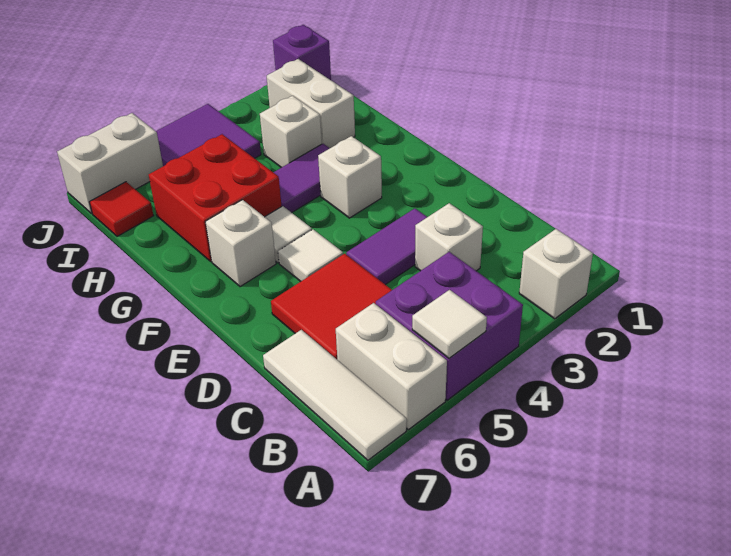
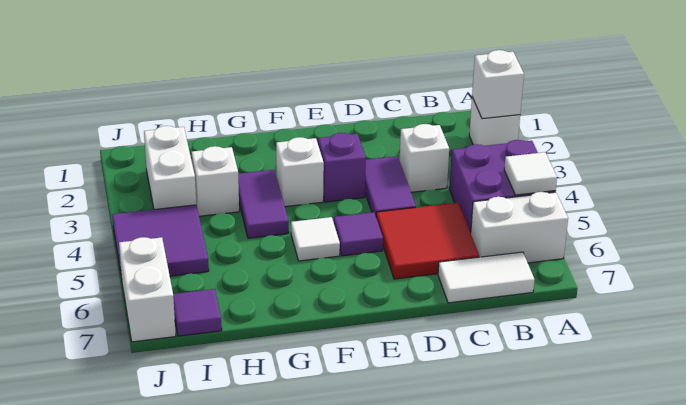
white tile A7:C7 level 1 -> white tile B7:C7 level 1
white tile E5 level 1 -> purple tile E5 level 1
white brick F6 level 1 -> white brick A2 level 2
red brick G5:H6 level 1 -> none
white brick H2:I2 level 1 -> white brick I2:I3 level 1
red tile I7 level 1 -> purple tile I7 level 1
purple brick J1 level 1 -> purple brick E3 level 1

